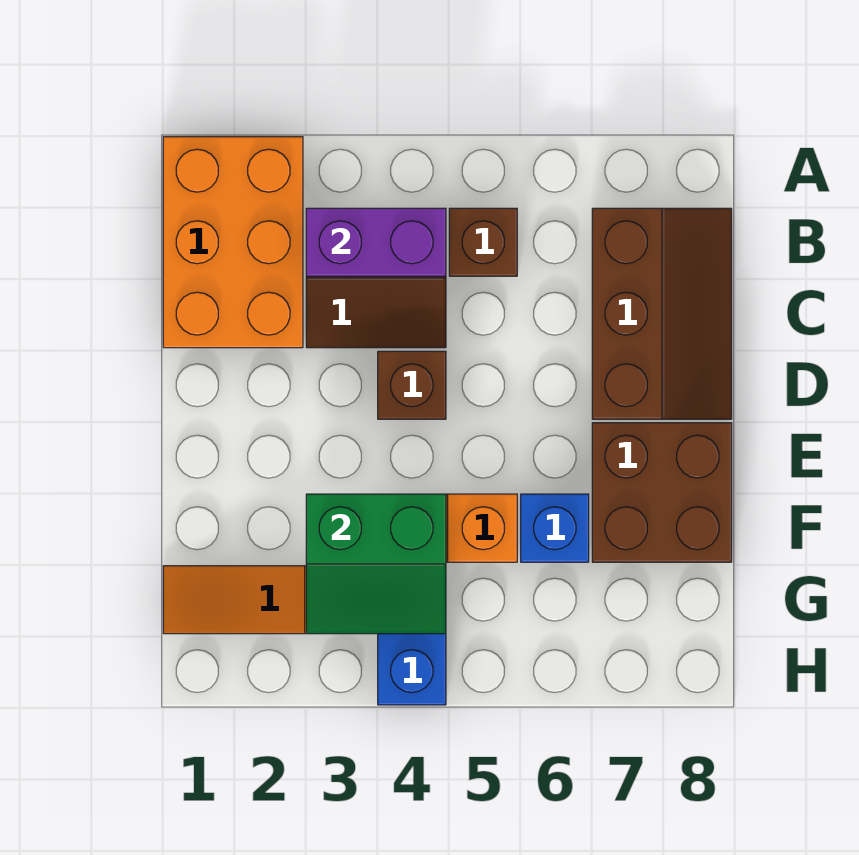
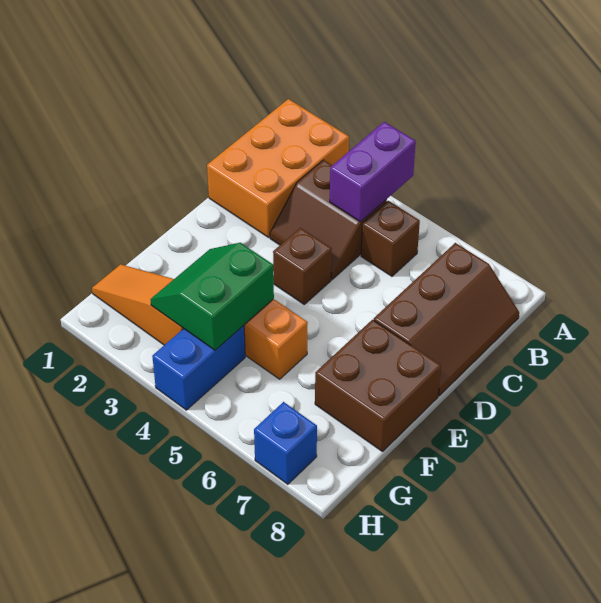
purple brick B3:B4 level 2 -> purple brick A4:B4 level 2
green slope F3:G4 level 2 top F -> green slope F3:G4 level 2 top 4
blue brick F6 level 1 -> blue brick H7 level 1

